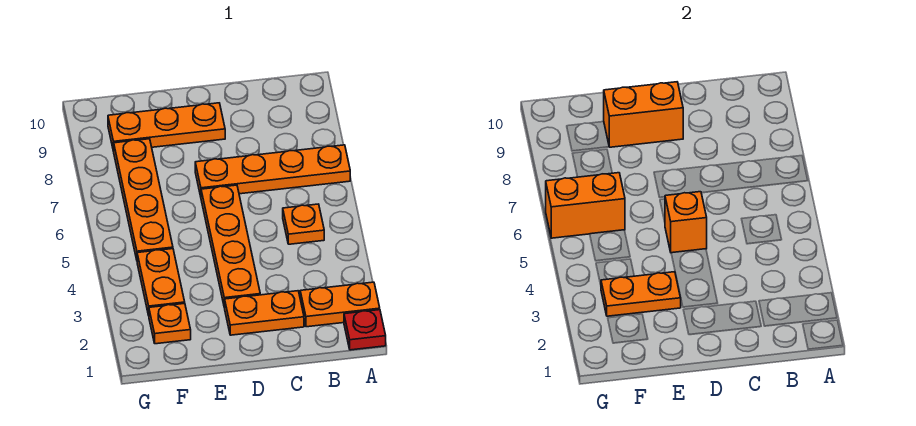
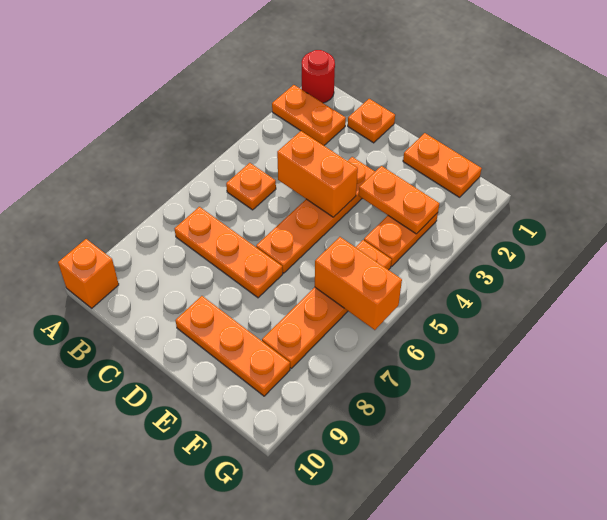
red plate A1 level 1 -> red round brick A1 level 1
orange plate A7:D7 level 1 -> orange plate B7:D7 level 1
orange plate C2:D2 level 1 -> orange plate E1:F1 level 1
orange brick D5 level 2 -> orange brick A10 level 1
orange brick D9:E9 level 2 -> orange brick C4:D4 level 2
orange plate F2 level 1 -> orange plate C1 level 1

